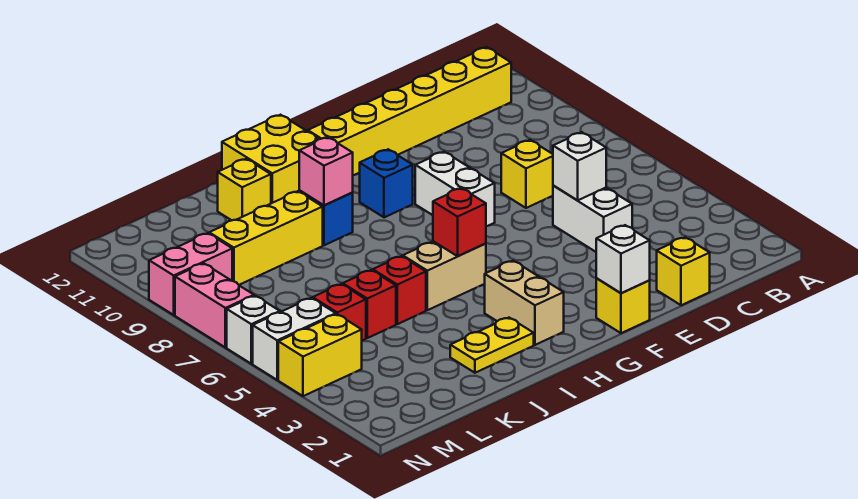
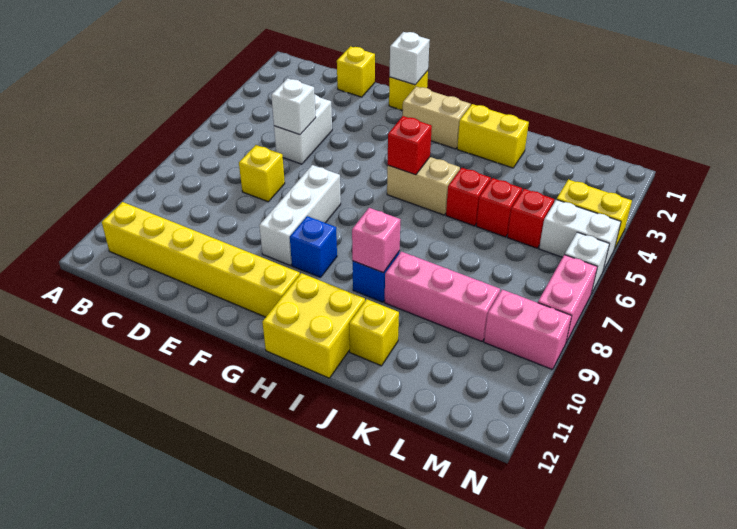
white brick F7:F8 level 1 -> white brick F7:F9 level 1
tan brick H2:H3 level 1 -> tan brick G2:H2 level 1
yellow plate I2:J2 level 1 -> yellow brick I2:J2 level 1
yellow brick J9:L9 level 1 -> pink brick J9:L9 level 1

